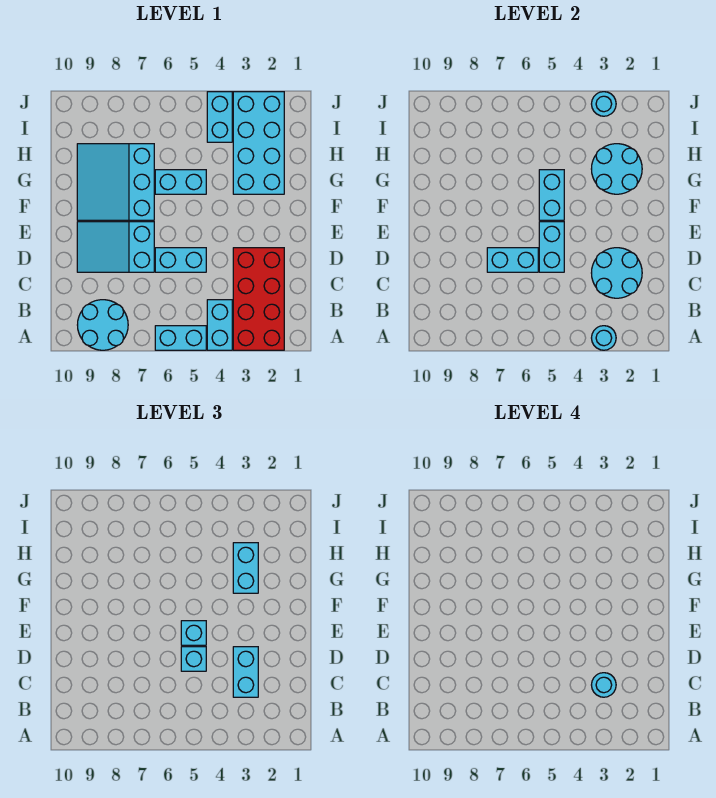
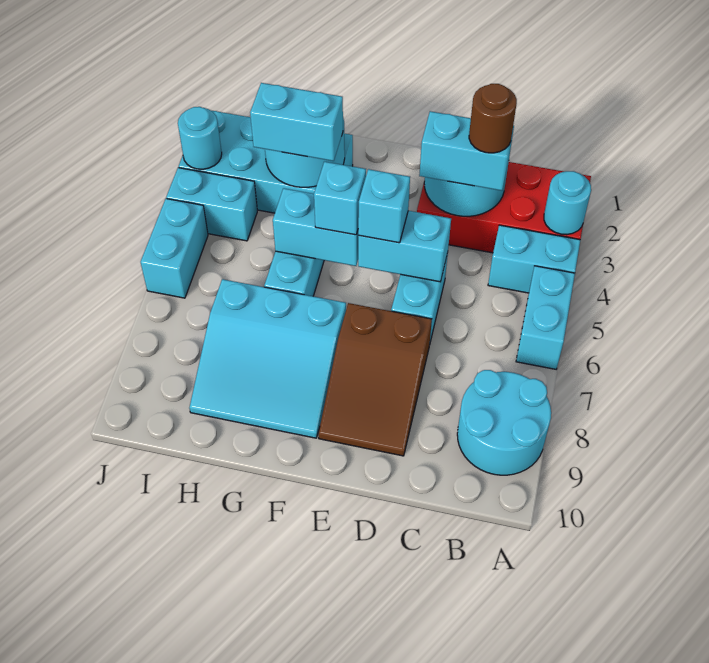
cyan round brick C3 level 4 -> brown round brick C3 level 4
cyan brick D5 level 3 -> cyan brick F5 level 3
cyan brick D6:D7 level 2 -> cyan brick J5:J6 level 1
cyan slope D7:E9 level 1 top 7 -> brown slope D7:E9 level 1 top 7

